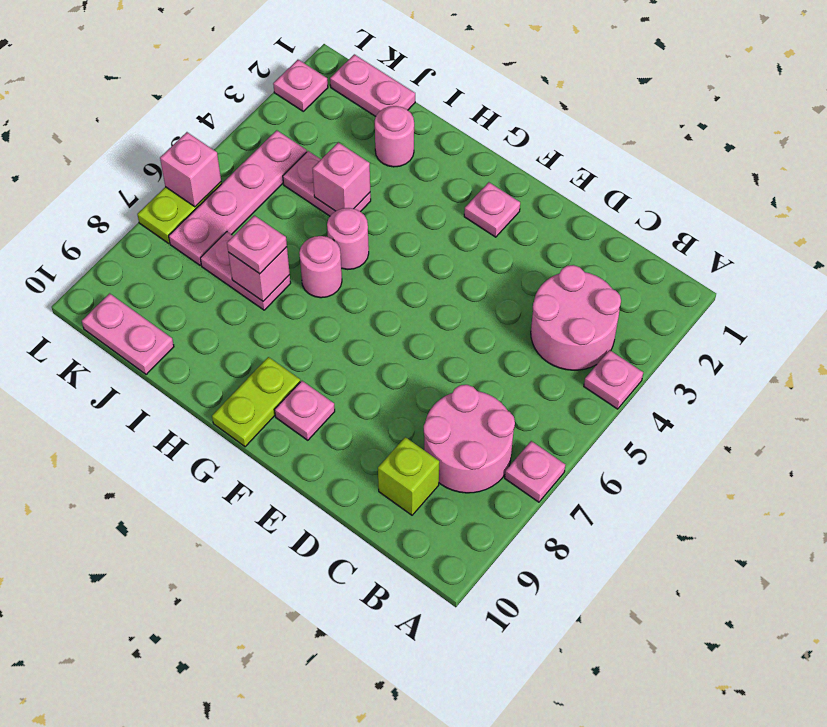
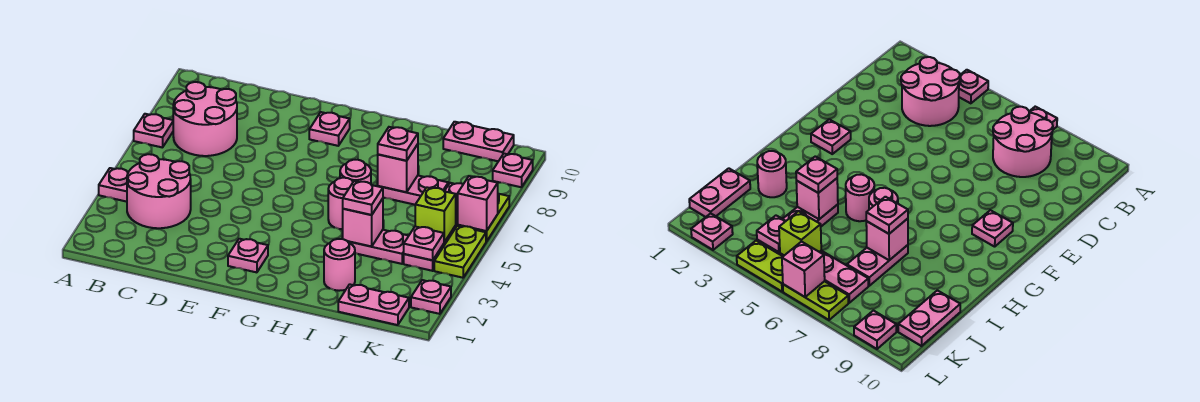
lime brick C9 level 1 -> lime brick K5 level 2
lime plate G9:G10 level 1 -> lime plate L4:L5 level 1
none -> pink plate I4 level 3
none -> pink plate K4 level 2
none -> pink plate L9 level 1

